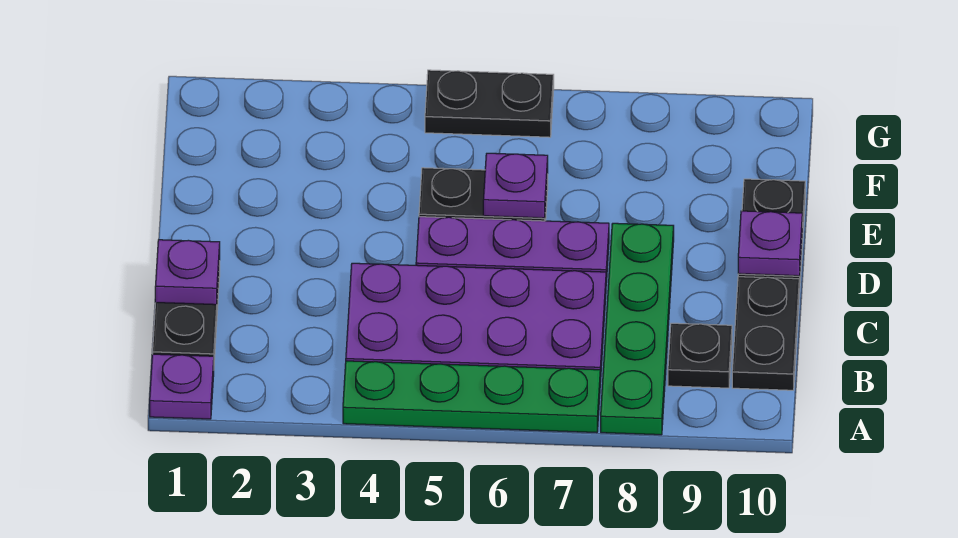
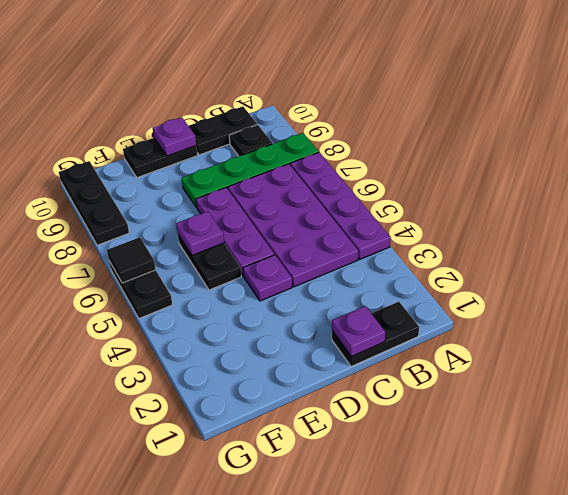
purple plate A1 level 1 -> purple plate D4 level 1
green plate A4:A7 level 1 -> purple plate A4:A7 level 1
none -> black tile G6 level 2
none -> black plate G8:G10 level 1

